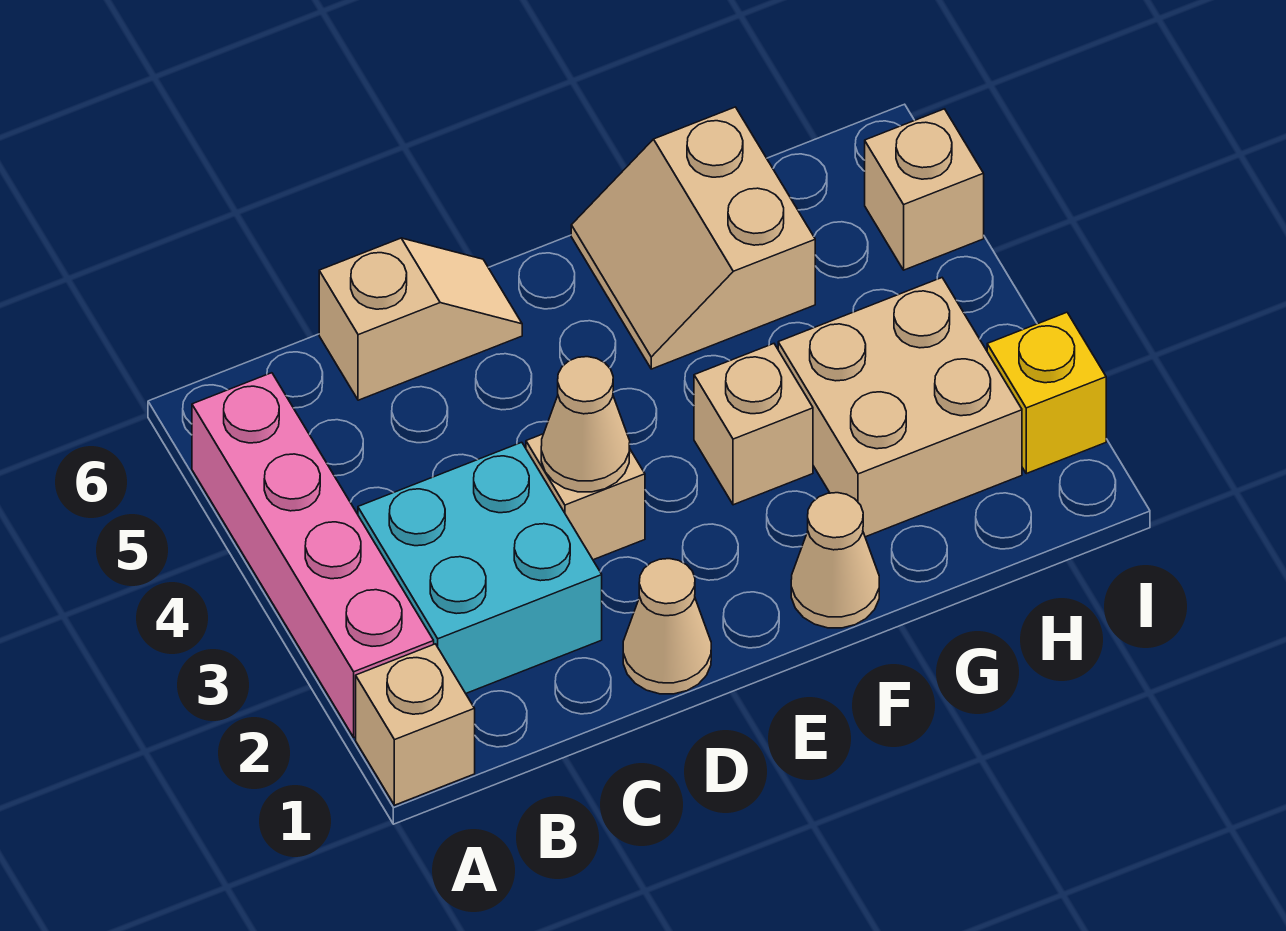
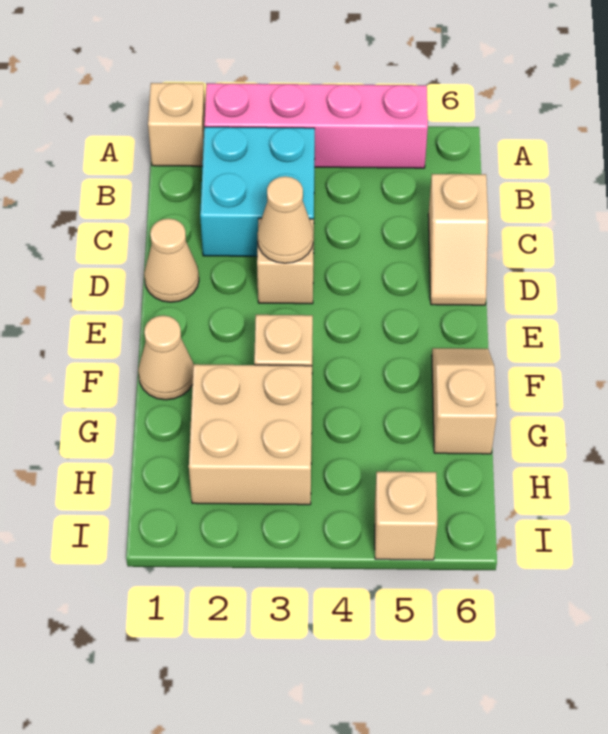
tan slope F5:G6 level 1 top G -> tan slope F6:G6 level 1 top G
yellow brick I2 level 1 -> none

